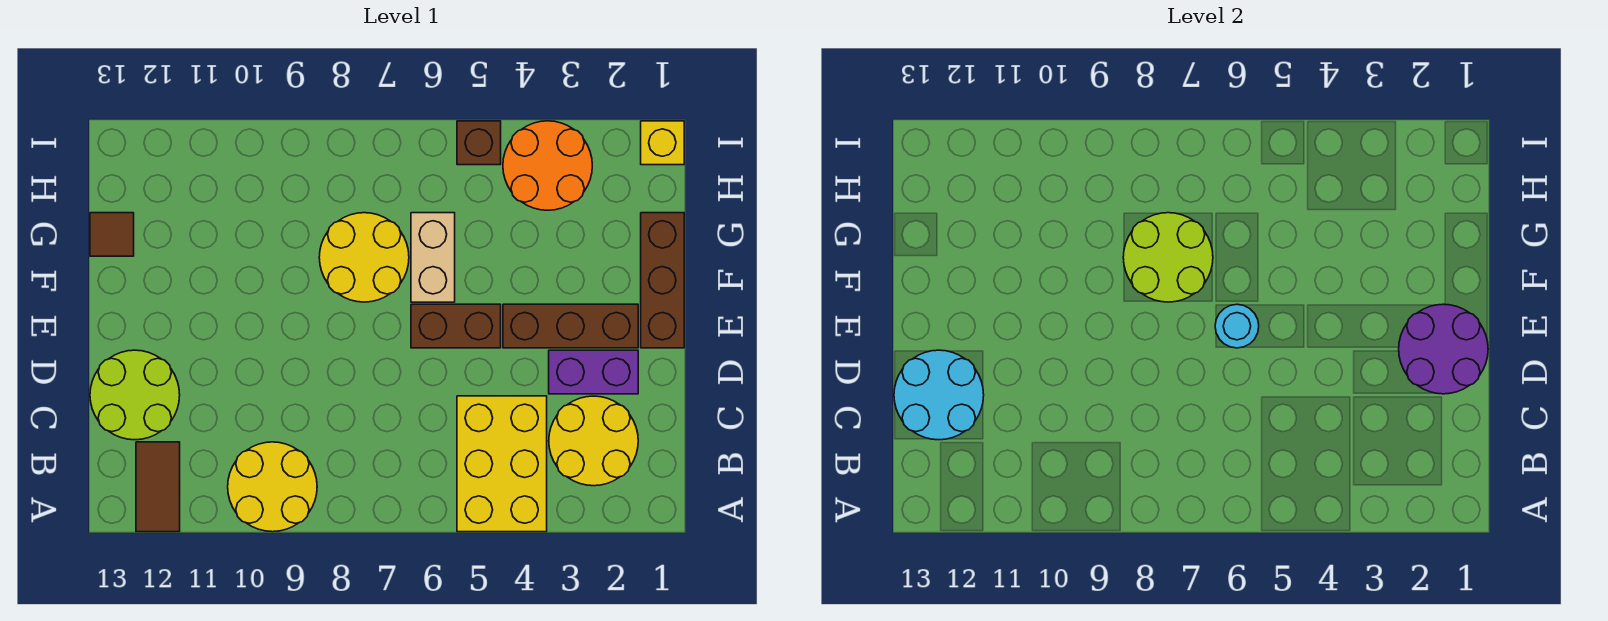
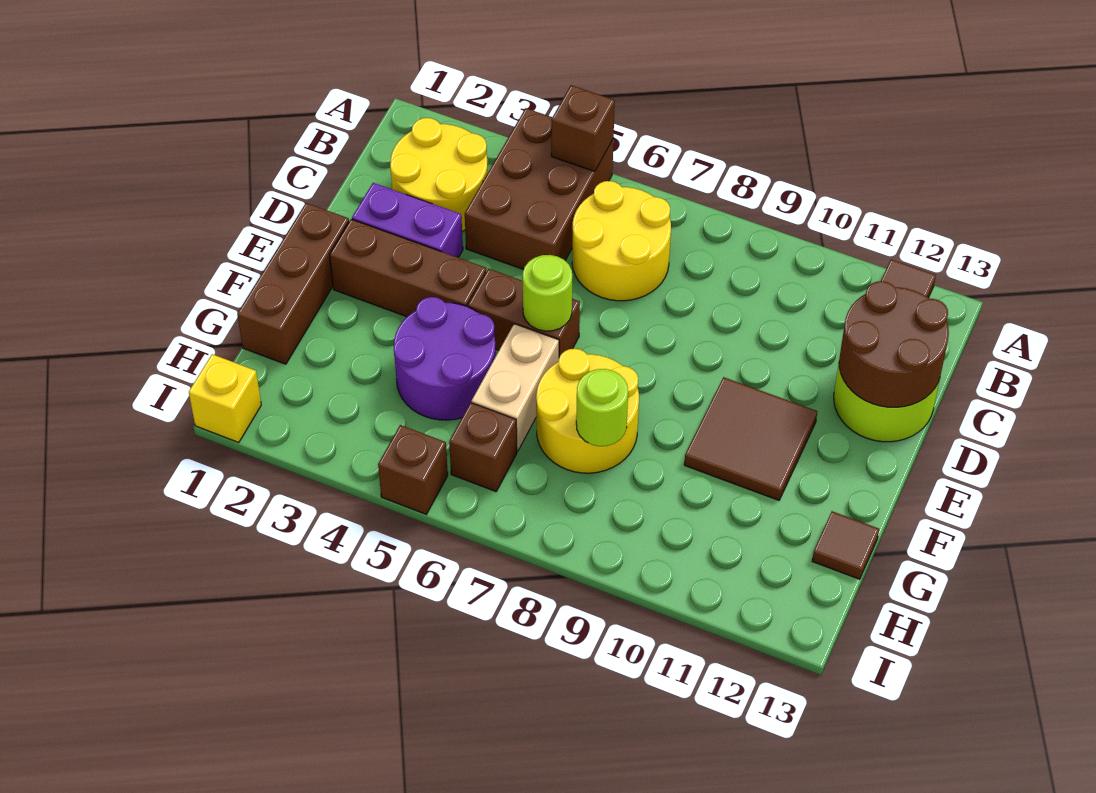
yellow brick A4:C5 level 1 -> brown brick A4:C5 level 1
none -> brown brick A5 level 2
yellow round brick A9:B10 level 1 -> yellow round brick B6:C7 level 1
cyan round brick C12:D13 level 2 -> brown round brick C12:D13 level 2
purple round brick D1:E2 level 2 -> purple round brick F4:G5 level 1
cyan round brick E6 level 2 -> lime round brick E6 level 2
none -> brown tile E10:F11 level 1
lime round brick F7:G8 level 2 -> lime round brick G8 level 2
orange round brick H3:I4 level 1 -> none
none -> brown brick H6 level 1

